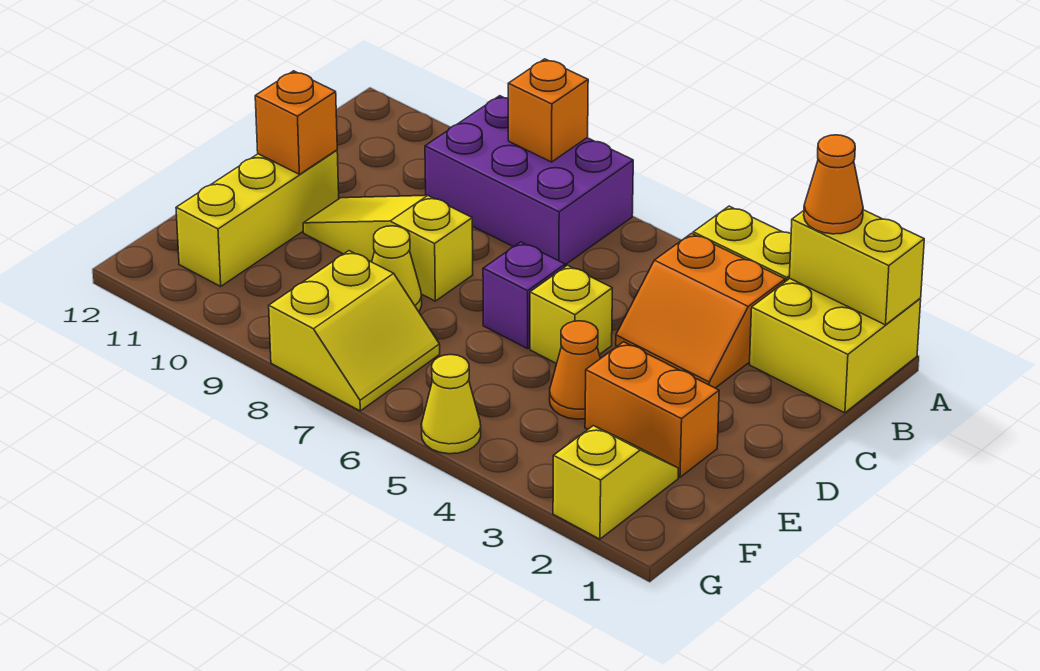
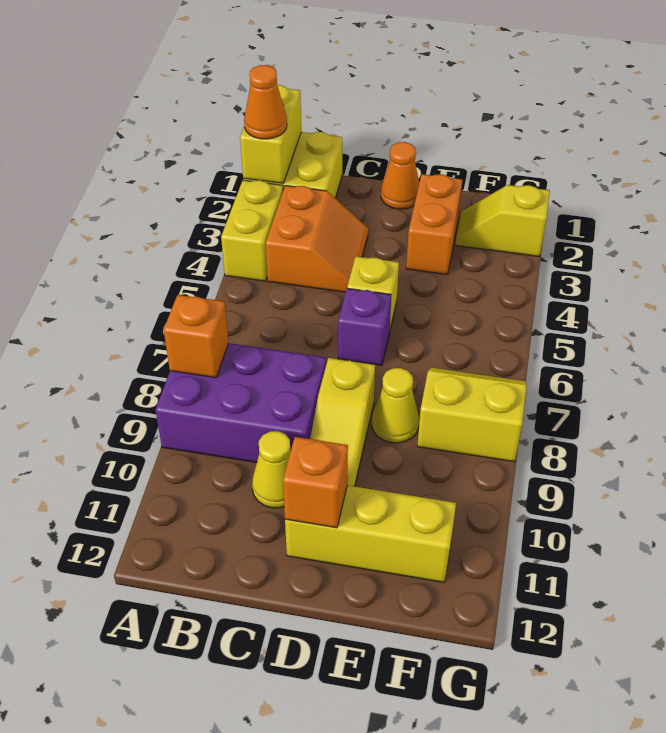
purple brick A7:B9 level 1 -> purple brick A8:C9 level 1
orange cone E4 level 1 -> orange cone D1 level 1
yellow cone G5 level 1 -> yellow cone C10 level 1

